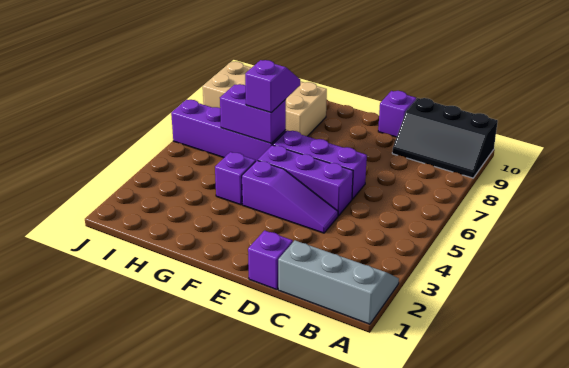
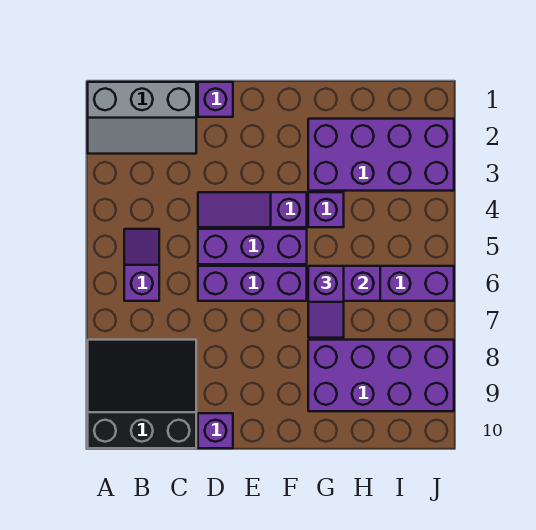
black slope A9:C10 level 1 top 10 -> black slope A8:C10 level 1 top 10
none -> purple slope B5:B6 level 1 top 6
none -> purple brick G2:J3 level 1
tan brick G8:J9 level 1 -> purple brick G8:J9 level 1

